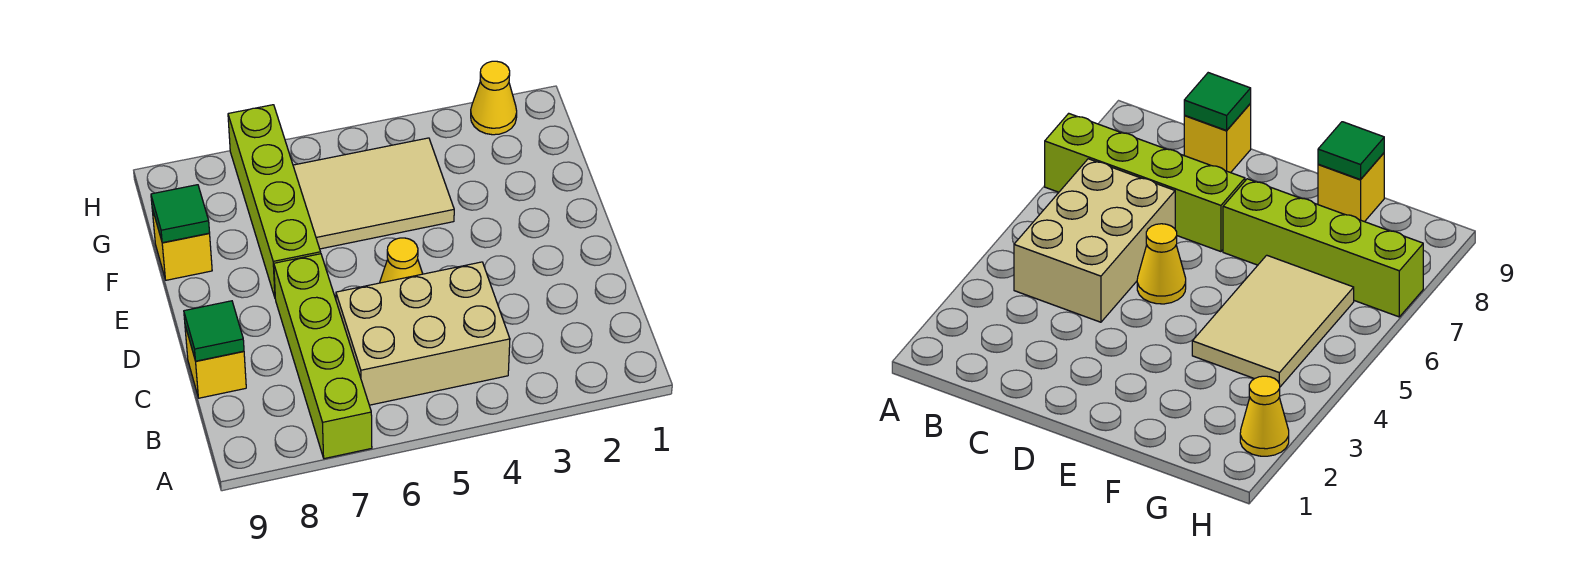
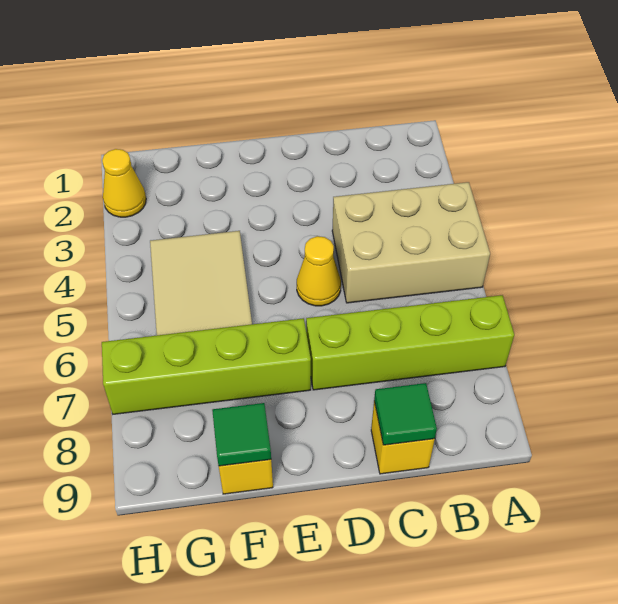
tan brick B4:C6 level 1 -> tan brick A4:C5 level 1

